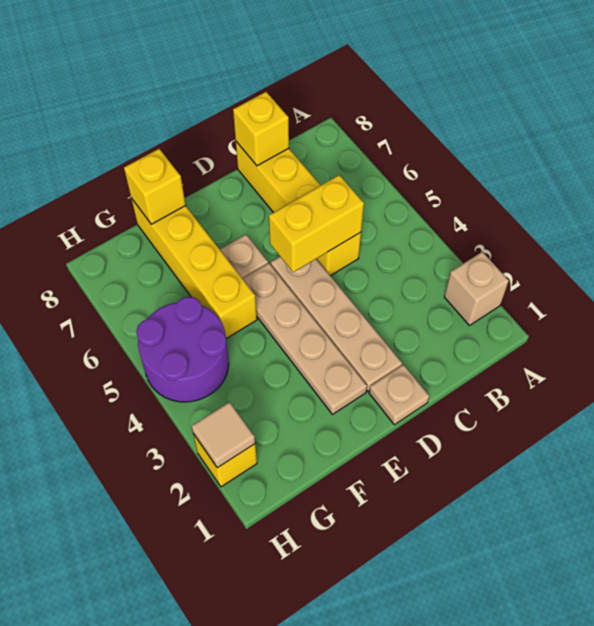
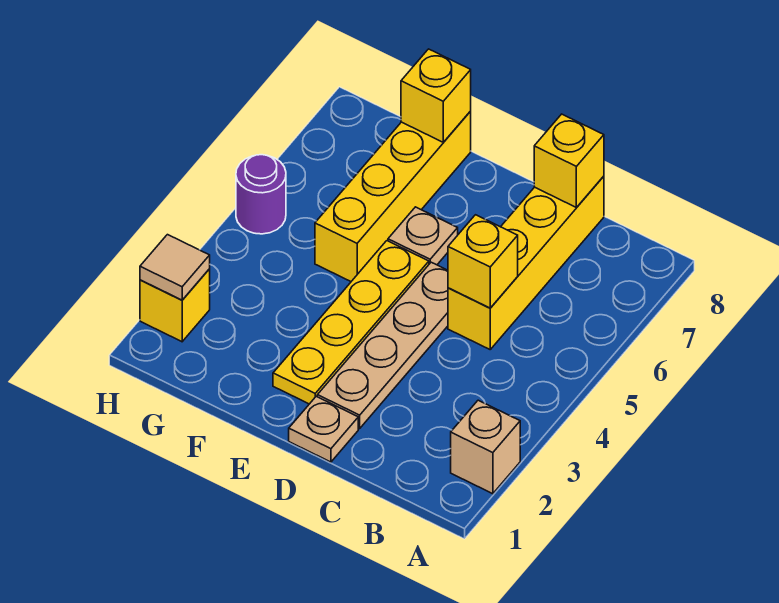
yellow brick C5:D5 level 2 -> yellow brick C5 level 2
tan plate E2:E5 level 1 -> yellow plate E2:E5 level 1
purple round brick G4:H5 level 1 -> purple round brick H5 level 1

